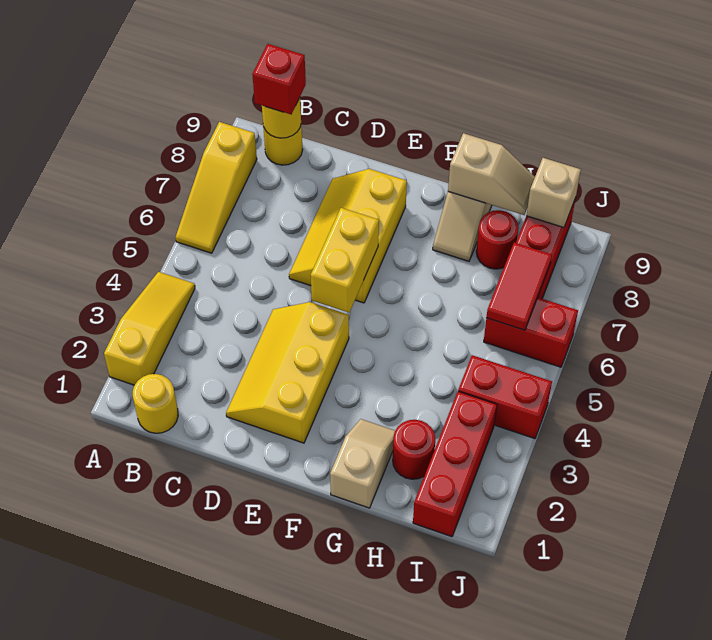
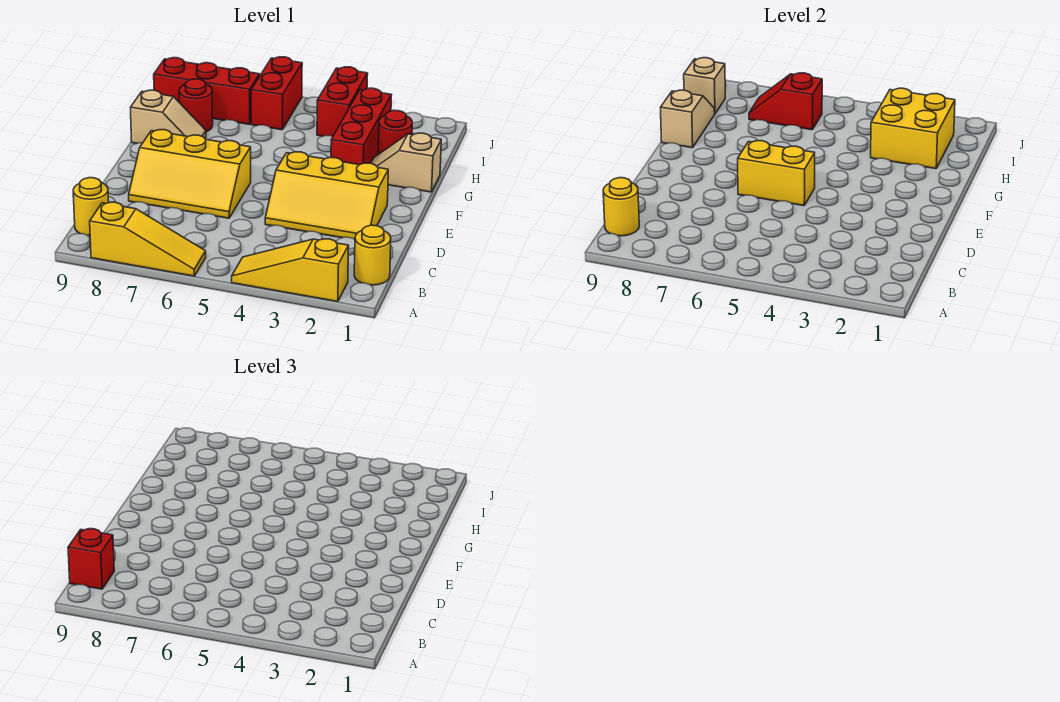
none -> yellow brick H2:I3 level 2
red brick I1:I3 level 1 -> red brick G3:I3 level 1
red tile I6:I7 level 2 -> red slope I6:I7 level 2 top 6

